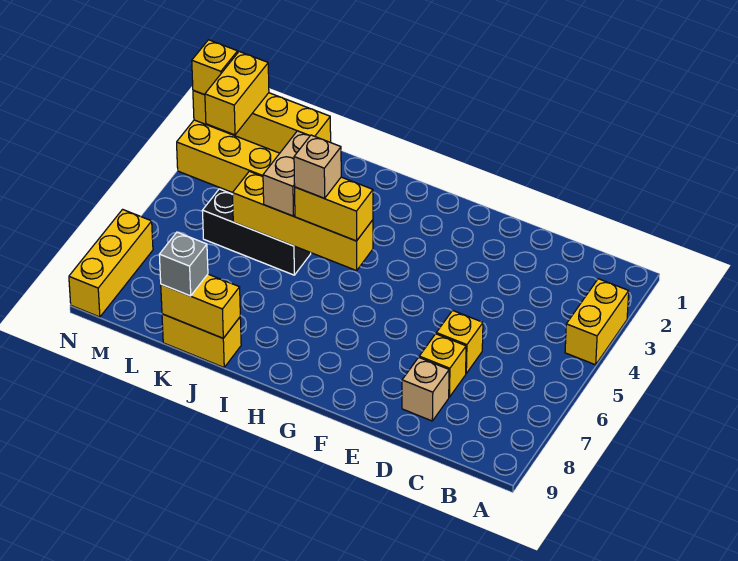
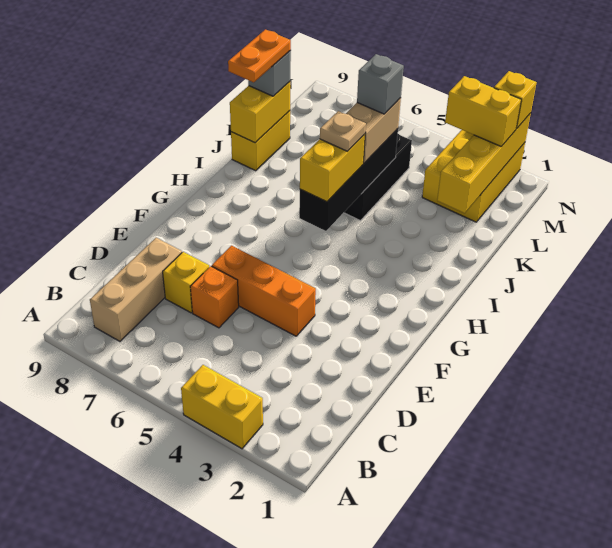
yellow brick D6 level 1 -> orange brick D6 level 1
tan brick D8 level 1 -> tan brick B8:D8 level 1
none -> orange brick E4:E6 level 1
yellow brick H5:K5 level 2 -> black brick H5:K5 level 2
tan brick I5 level 4 -> tan plate I5 level 4
tan brick J4:J5 level 3 -> tan brick J5:K5 level 3
none -> orange plate J9:K9 level 4
none -> grey brick K5 level 4
yellow brick N7:N9 level 1 -> none

